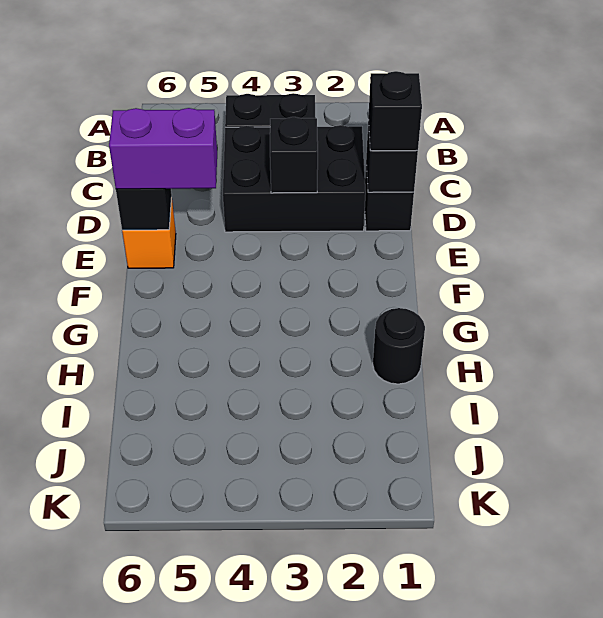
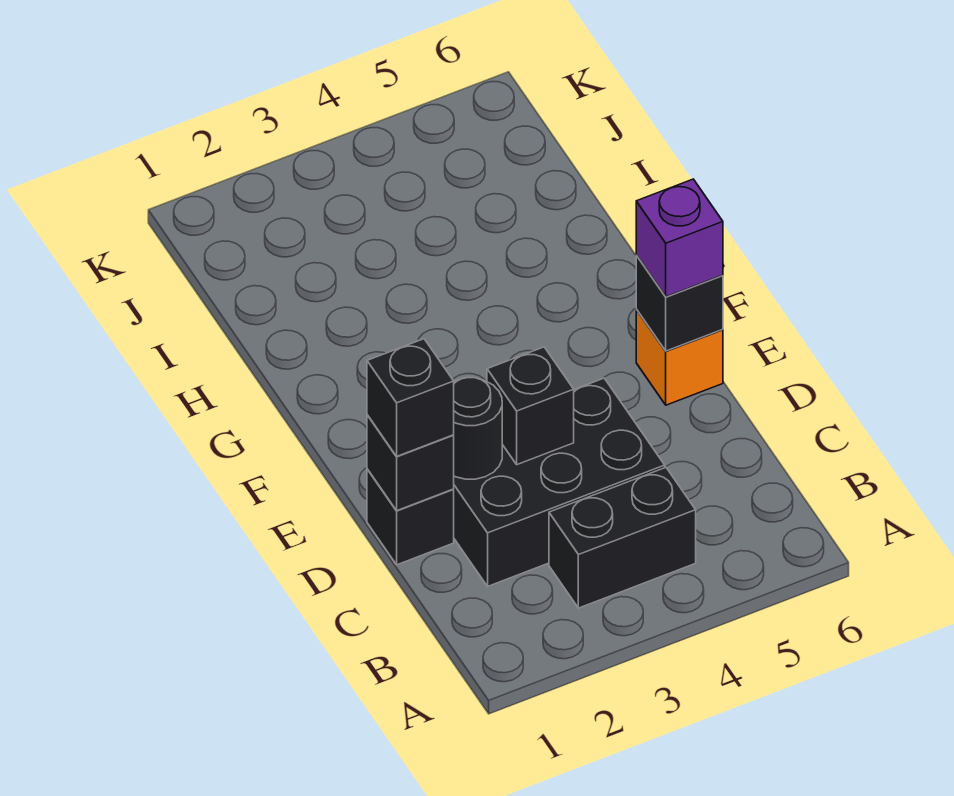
purple brick E5:E6 level 3 -> purple brick E6 level 3
black round brick H1 level 1 -> black round brick D2 level 2

